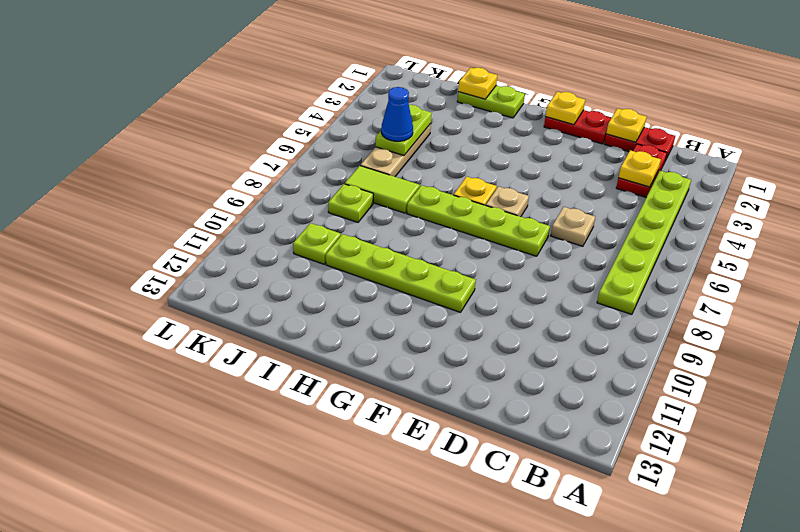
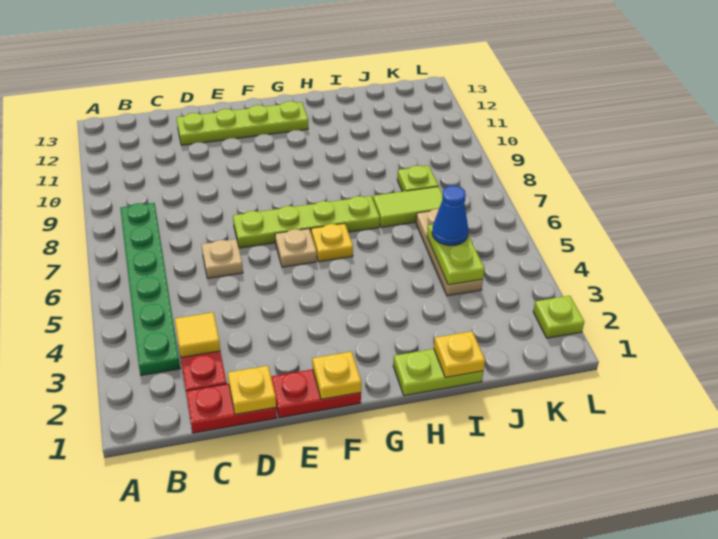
lime plate B3:B8 level 1 -> green plate B3:B8 level 1
yellow plate C3 level 2 -> yellow tile C3 level 2
lime plate F10:I10 level 1 -> lime plate D12:G12 level 1
lime plate J10 level 1 -> lime plate L2 level 1

